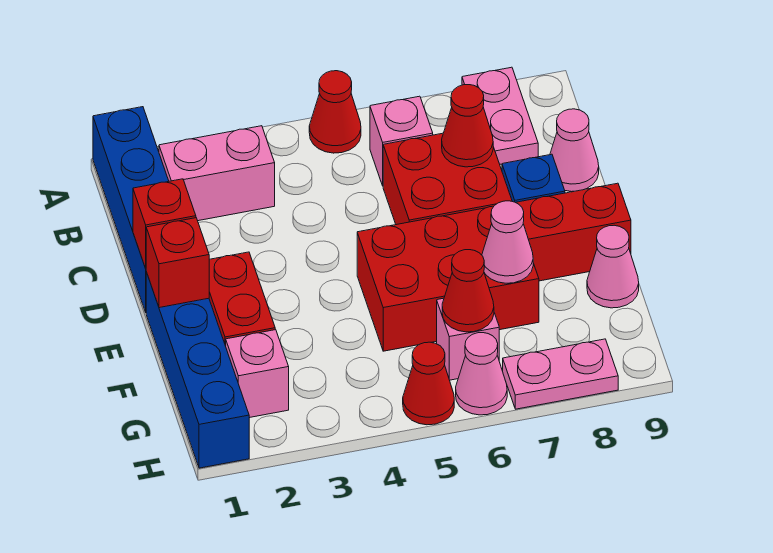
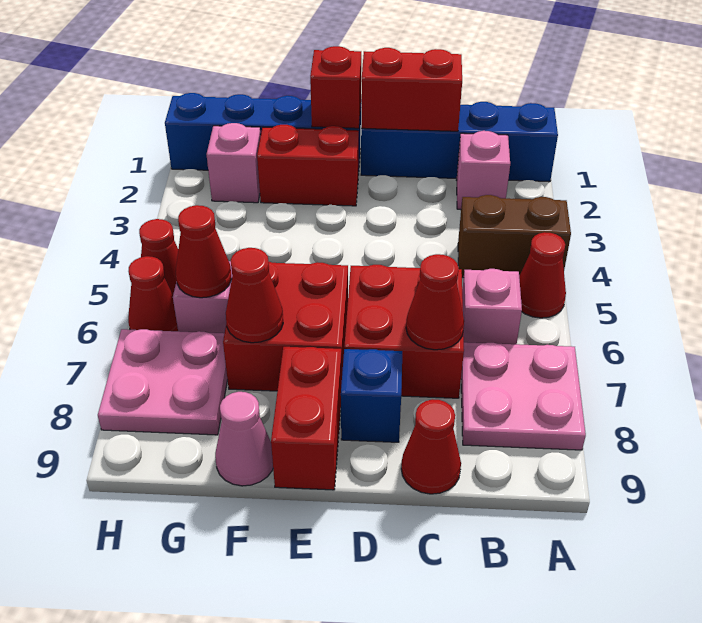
none -> brown brick A4:B4 level 1
pink plate A8:B8 level 1 -> pink plate A7:B8 level 1
pink brick B2:B3 level 1 -> pink brick B2 level 1
pink cone C9 level 1 -> red cone C9 level 1
red brick D1 level 2 -> red brick C1:D1 level 2
red brick E5:F7 level 1 -> red brick E6:F7 level 1
pink cone F7 level 2 -> red cone F7 level 2
pink cone H6 level 1 -> red cone H6 level 1
pink plate H7:H8 level 1 -> pink plate G7:H8 level 1

